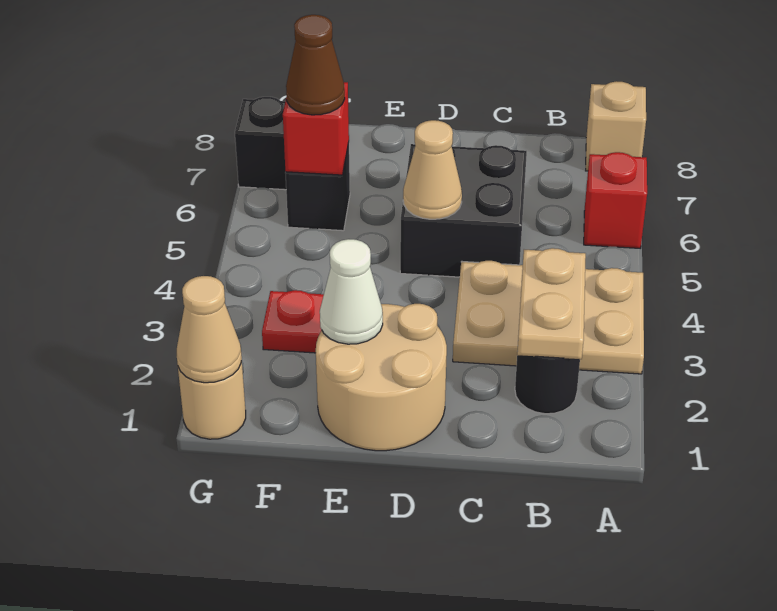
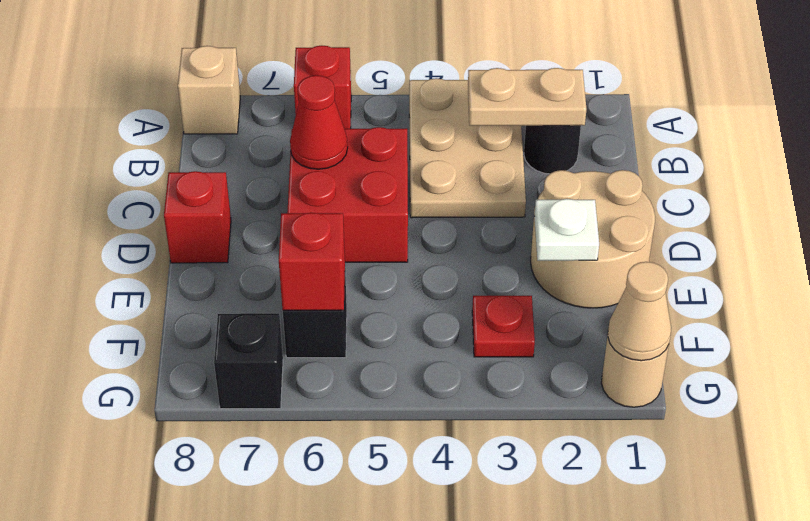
black brick C5:D6 level 1 -> red brick C5:D6 level 1
none -> red cone C6 level 2
tan cone D5 level 2 -> none
none -> red brick D8 level 1
white cone E2 level 2 -> white plate E2 level 2
brown cone F6 level 3 -> none

